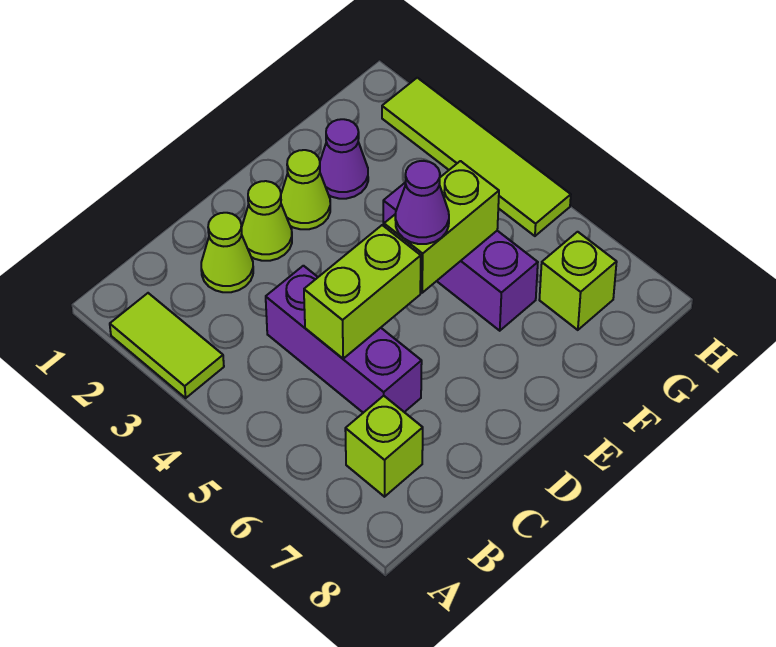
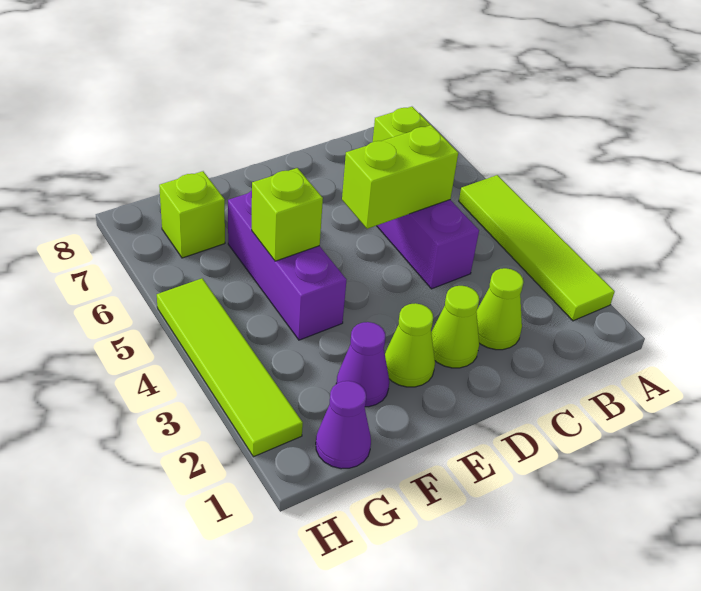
lime tile A2:A3 level 1 -> lime tile A2:A5 level 1
lime brick E5:F5 level 2 -> lime brick F5 level 2
purple cone E5 level 3 -> purple cone G1 level 1

